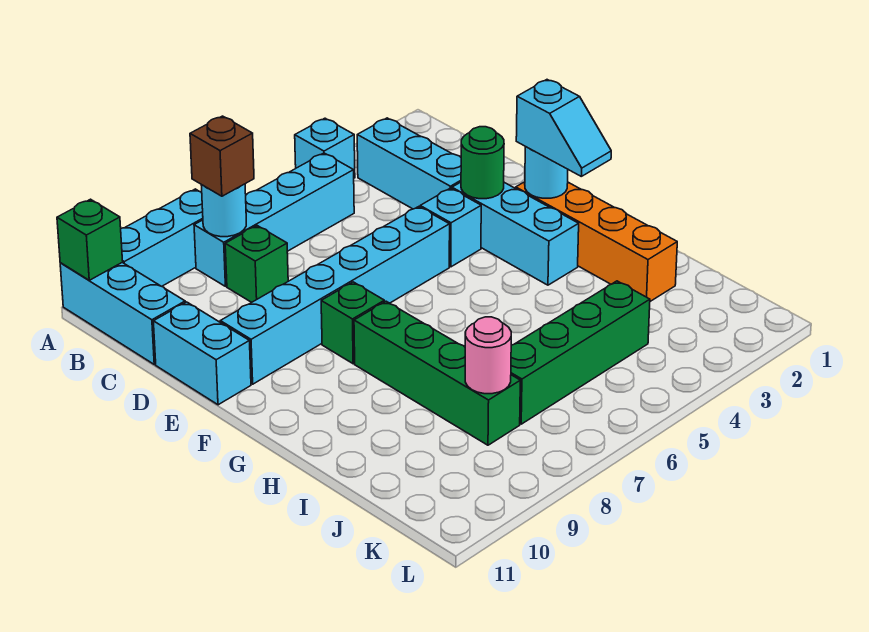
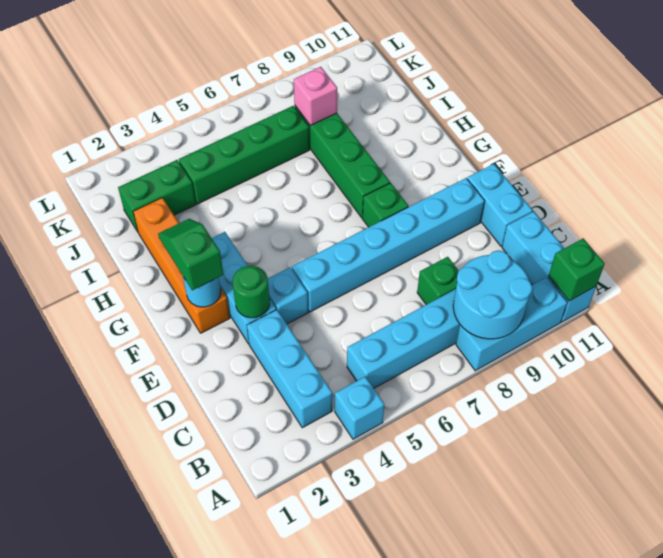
cyan round brick B8 level 2 -> cyan round brick A8:B9 level 2
brown brick B8 level 3 -> none
cyan slope F2:G2 level 3 top F -> green slope F2:G2 level 3 top F
none -> green brick J2:J3 level 1
pink round brick J8 level 2 -> pink brick J8 level 2

